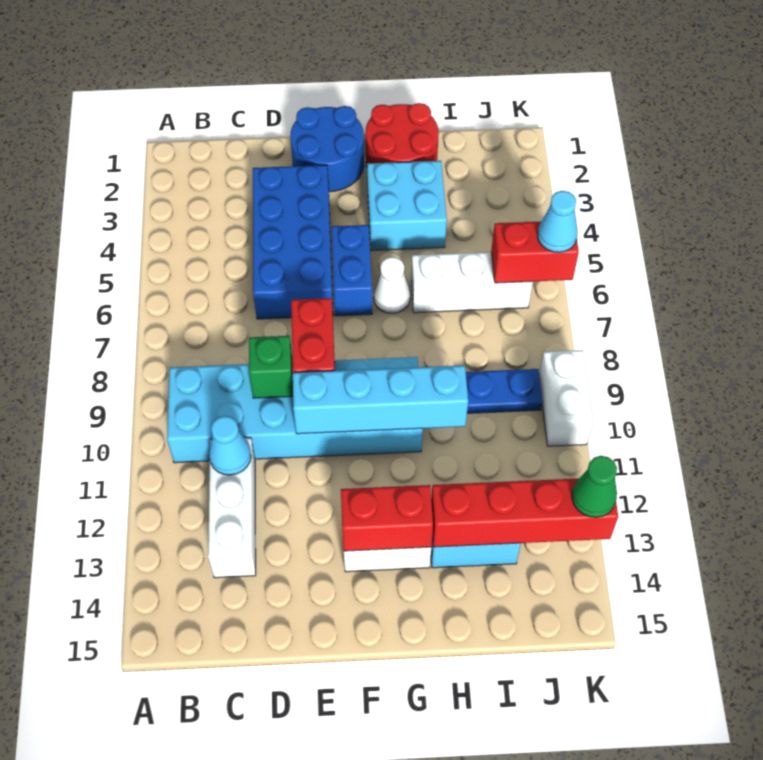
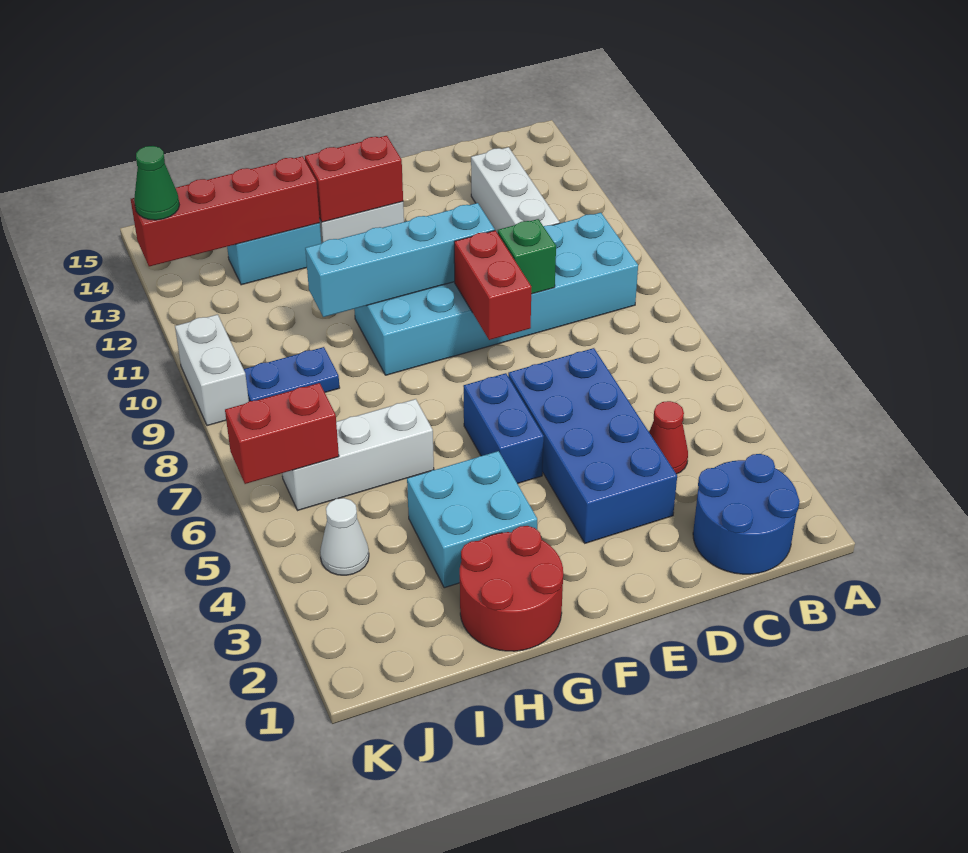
none -> red cone C4 level 1
cyan cone C11 level 2 -> none
blue round brick E1:F2 level 1 -> blue round brick B1:C2 level 1
white cone G6 level 1 -> white cone J4 level 1
cyan cone K6 level 3 -> none

